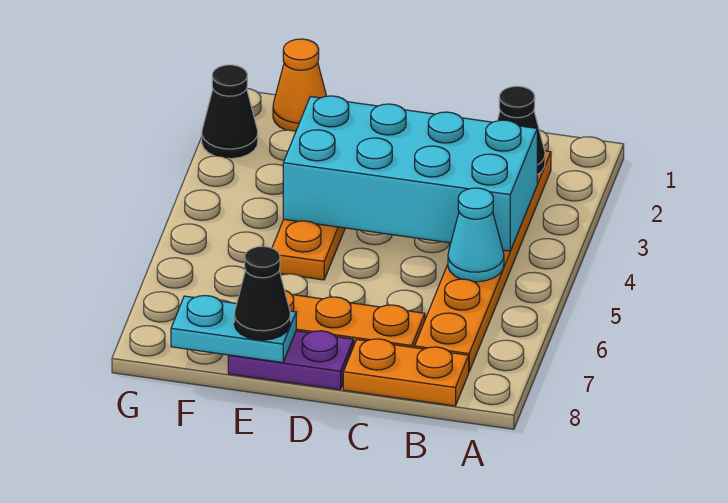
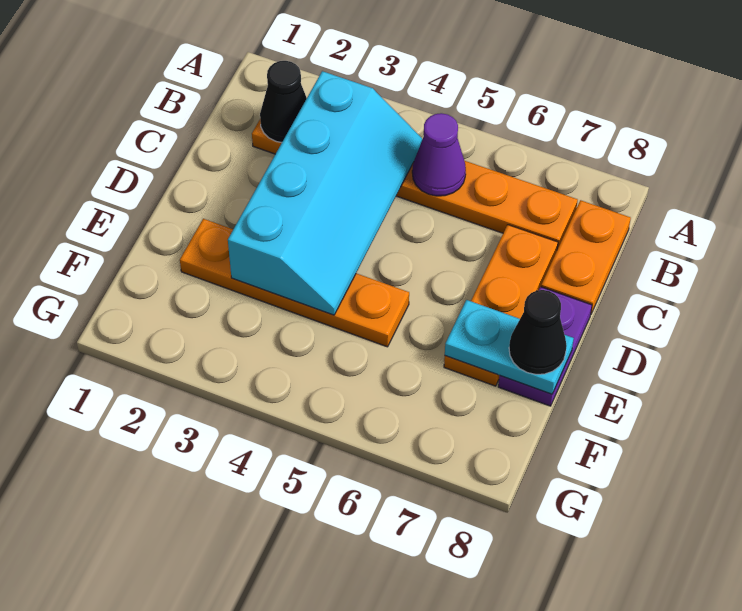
cyan brick B3:E4 level 2 -> cyan slope B3:E4 level 2 top 3
cyan cone B5 level 2 -> purple cone B5 level 2
cyan plate E8:F8 level 2 -> cyan plate E7:E8 level 2
orange cone F1 level 1 -> none
black cone G2 level 1 -> none

